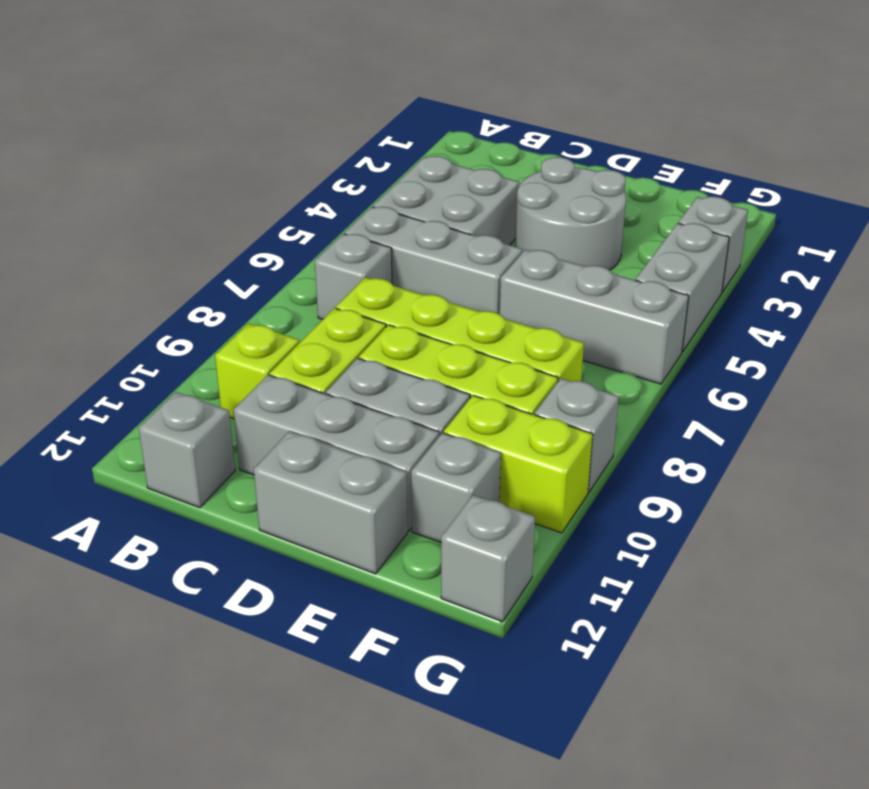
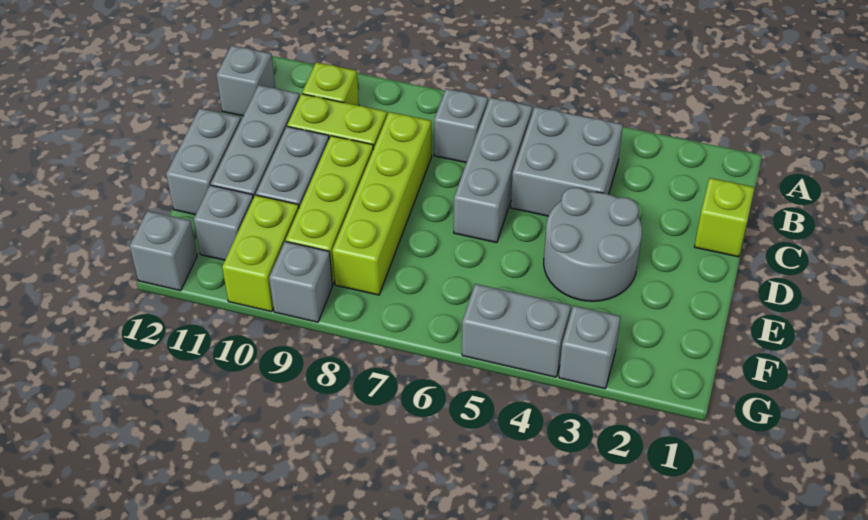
none -> lime brick C1 level 1
grey brick E6:G6 level 1 -> none

